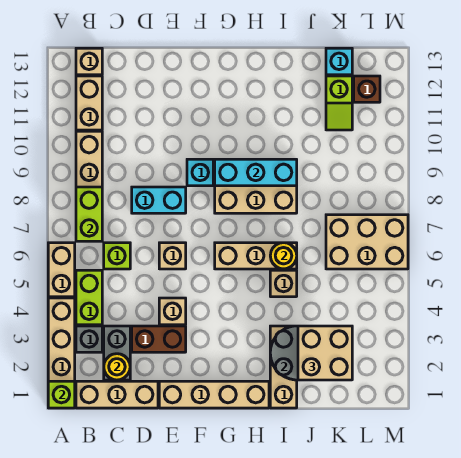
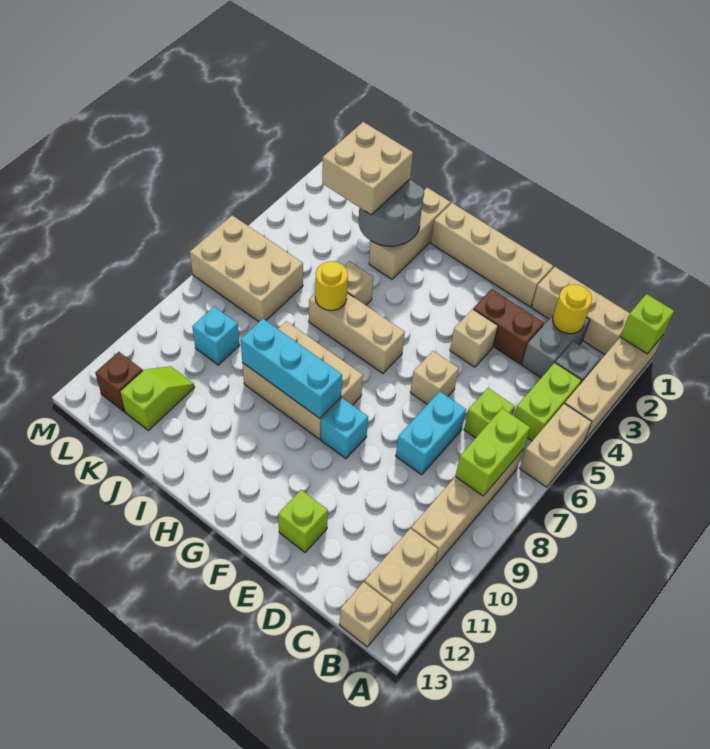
cyan brick D8:E8 level 1 -> cyan brick D7:D8 level 1
none -> lime brick E12 level 1
cyan brick K13 level 1 -> cyan brick K9 level 1

